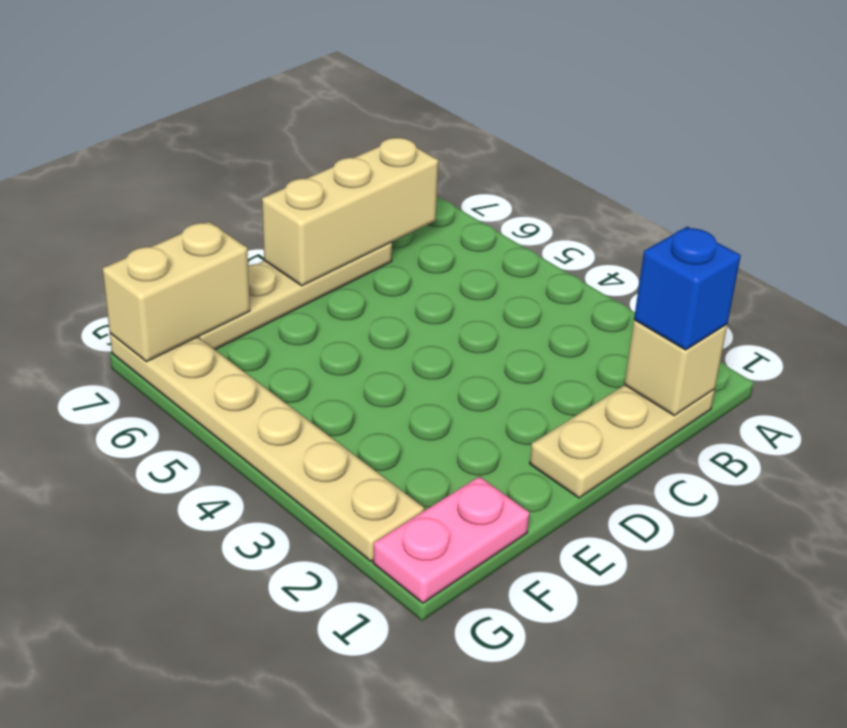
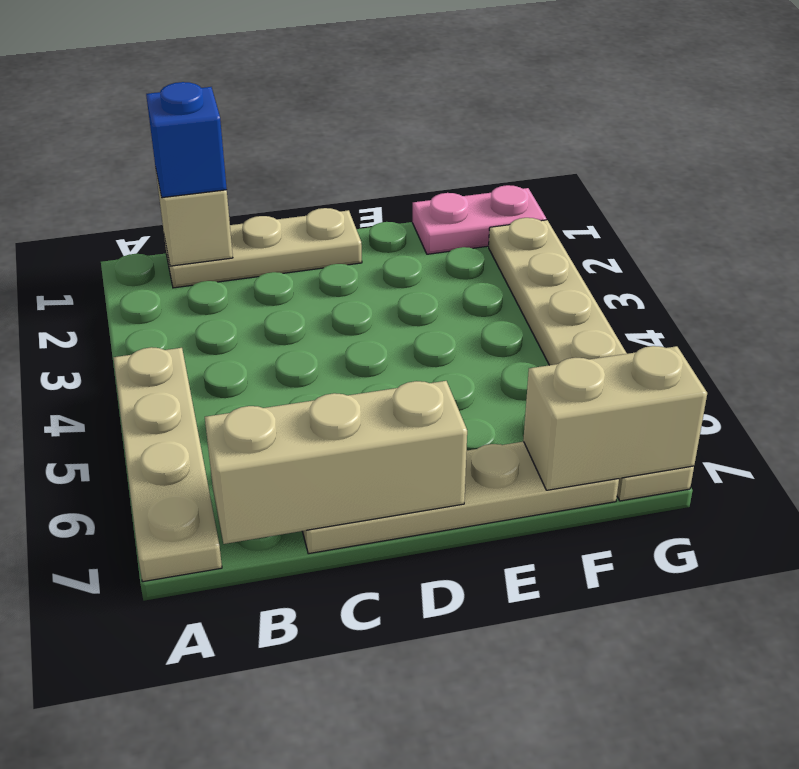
none -> tan plate A4:A7 level 1

